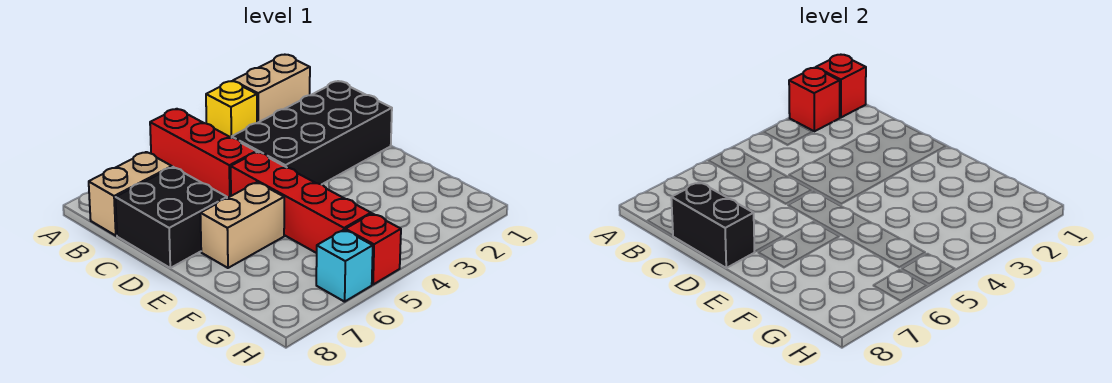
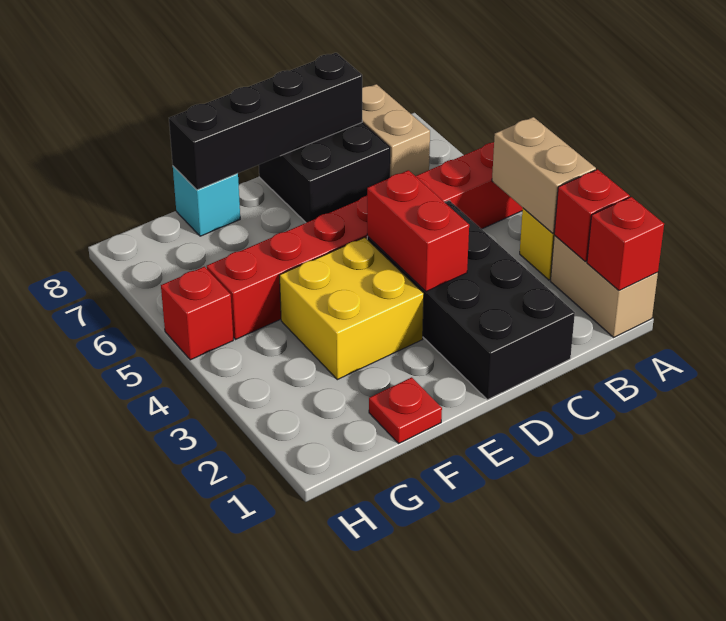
black brick C8:D8 level 2 -> black brick C8:F8 level 2
none -> red brick D3:D4 level 2
none -> yellow brick E3:F4 level 1
tan brick E6:E7 level 1 -> tan brick A3:A4 level 2
none -> red plate F1 level 1
cyan brick H6 level 1 -> cyan brick F8 level 1

